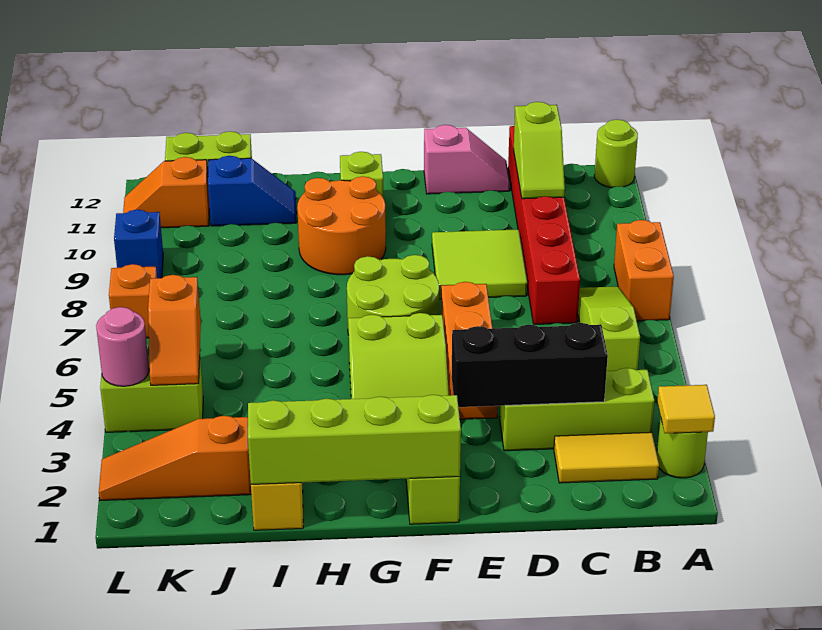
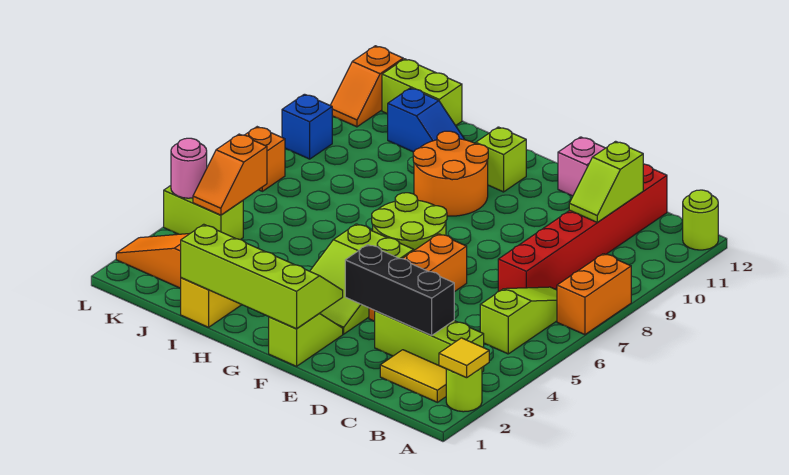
lime tile D8:E9 level 1 -> none
orange slope K11:L11 level 1 top K -> orange slope L11:L12 level 1 top 12

